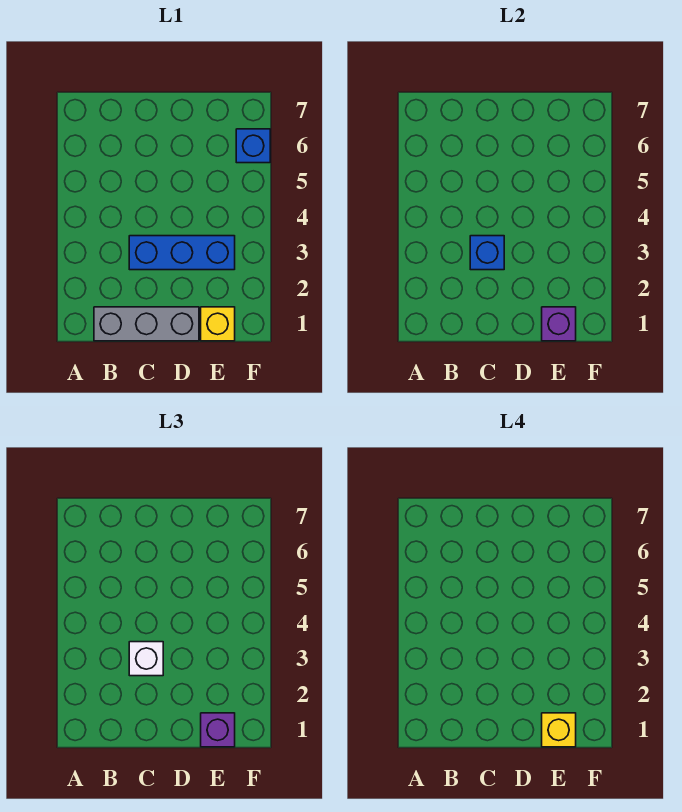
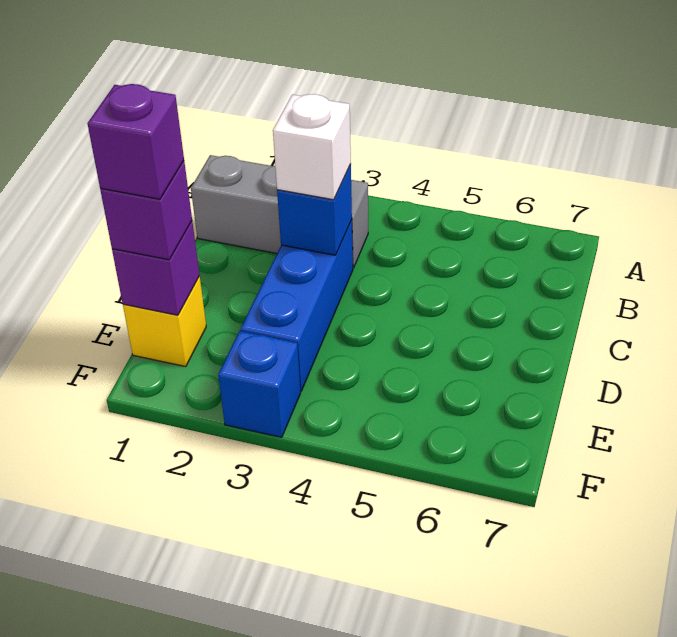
grey brick B1:D1 level 1 -> grey brick B1:B3 level 1
yellow brick E1 level 4 -> purple brick E1 level 4
blue brick F6 level 1 -> blue brick F3 level 1

